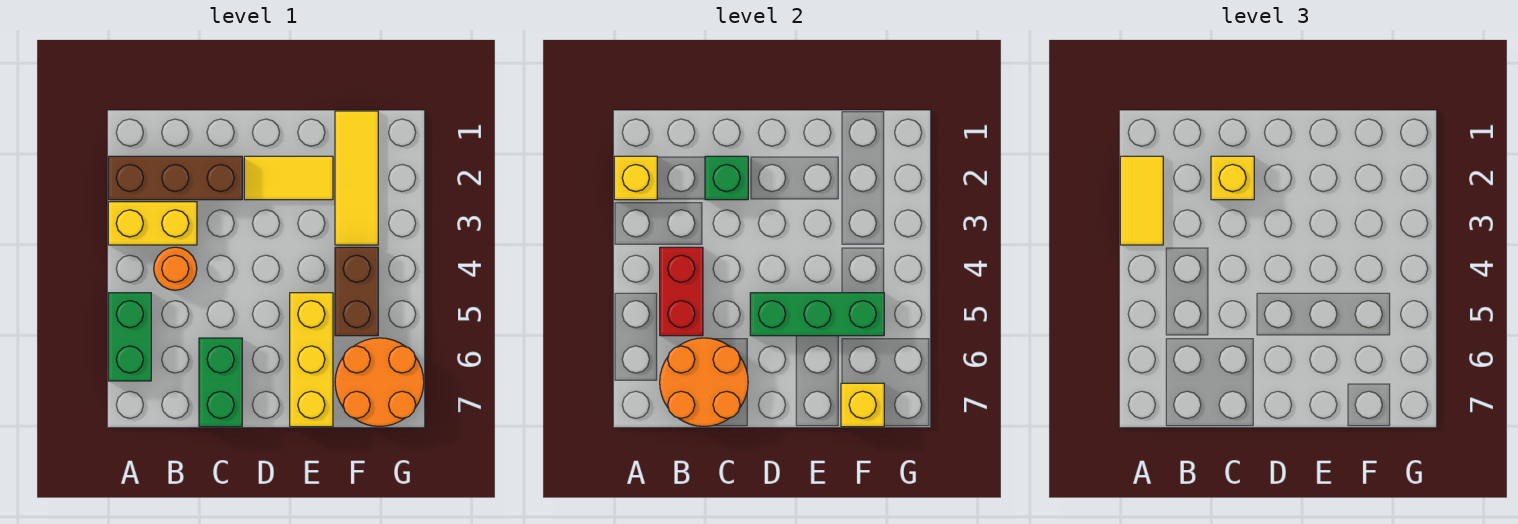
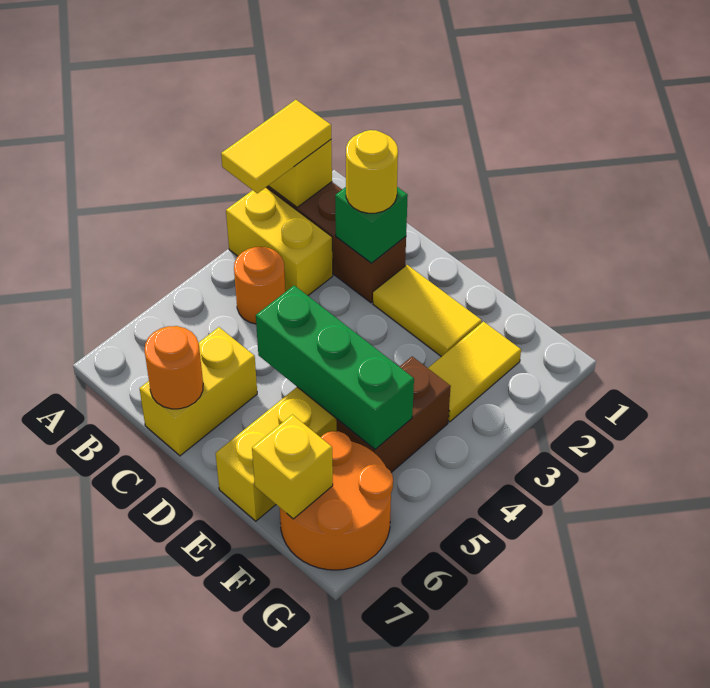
green brick A5:A6 level 1 -> none
red brick B4:B5 level 2 -> none
orange round brick B6:C7 level 2 -> orange round brick C7 level 2
yellow brick C2 level 3 -> yellow round brick C2 level 3
green brick C6:C7 level 1 -> yellow brick C6:C7 level 1
yellow tile F1:F3 level 1 -> yellow tile F2:F3 level 1

